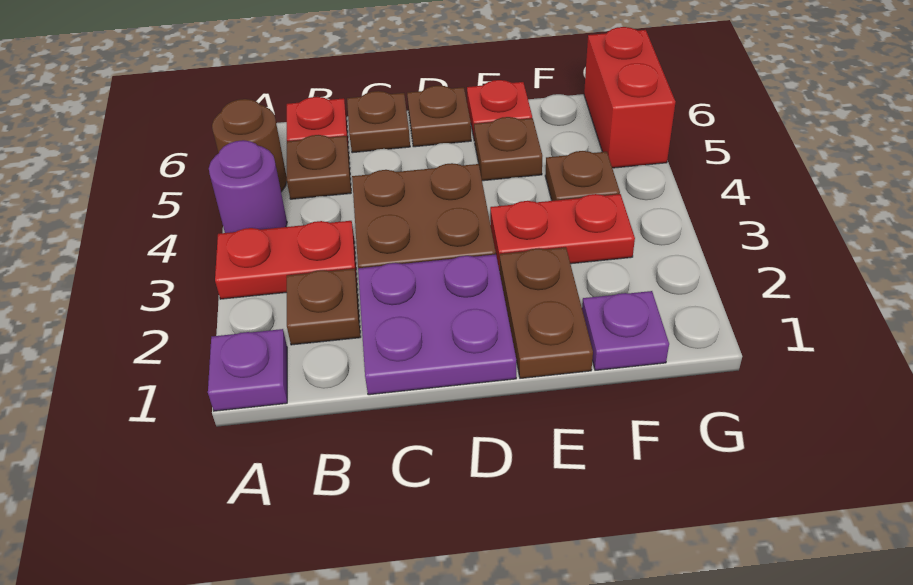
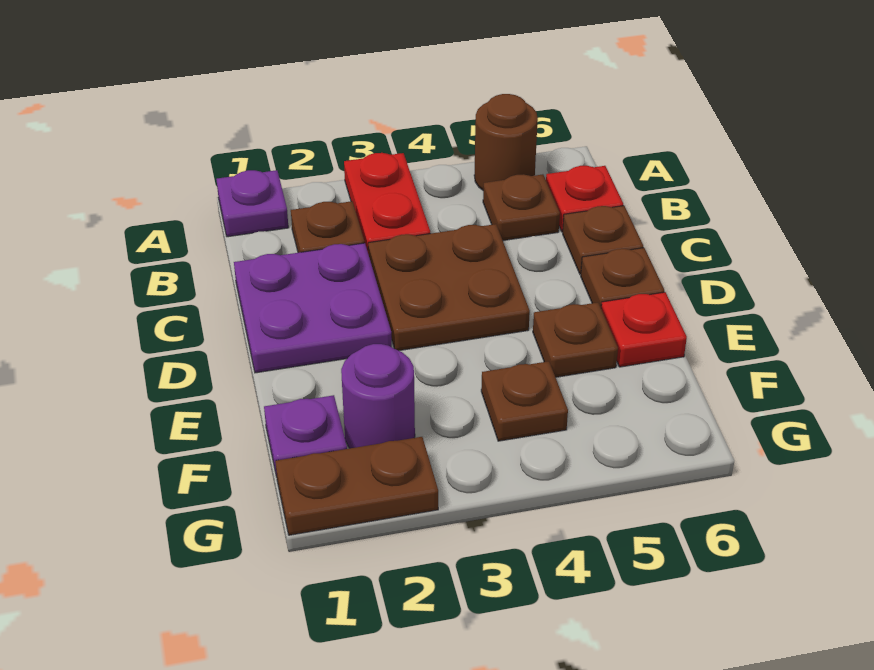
purple round brick A4 level 1 -> purple round brick F2 level 1
brown plate E1:E2 level 1 -> brown plate G1:G2 level 1
red plate E3:F3 level 1 -> none
red brick G5:G6 level 1 -> none

